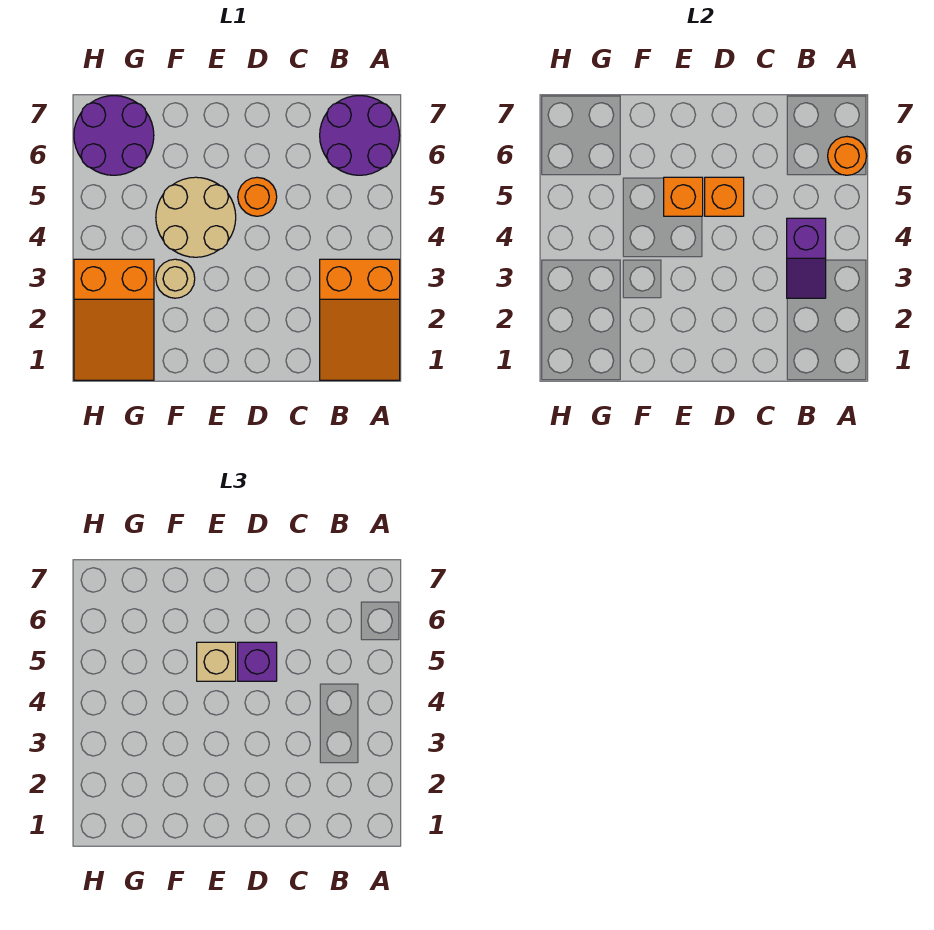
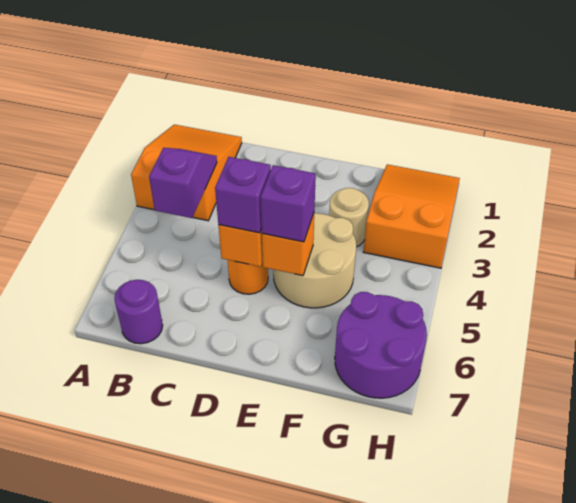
purple round brick A6:B7 level 1 -> purple round brick B7 level 1
orange round brick A6 level 2 -> none
tan brick E5 level 3 -> purple brick E5 level 3

